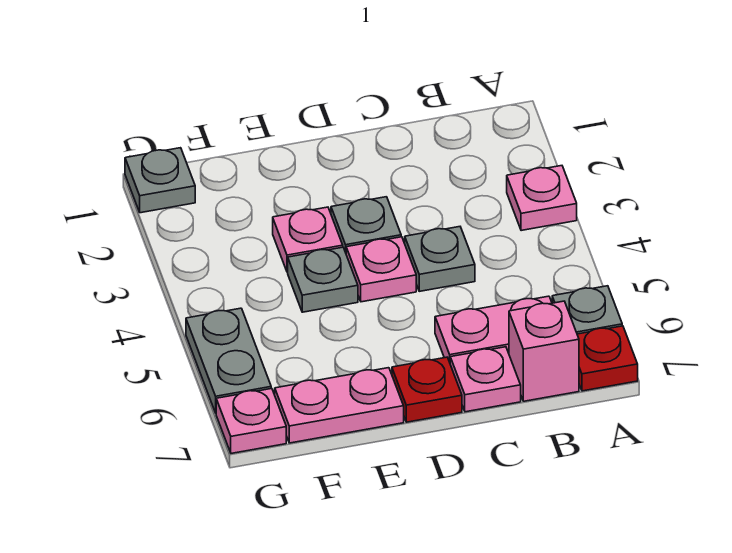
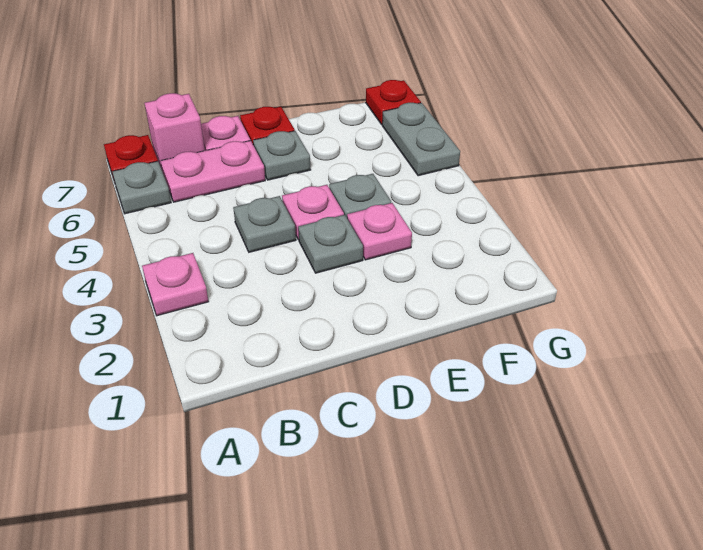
pink plate E7:F7 level 1 -> none
grey plate G1 level 1 -> grey plate D6 level 1
pink plate G7 level 1 -> red plate G7 level 1

